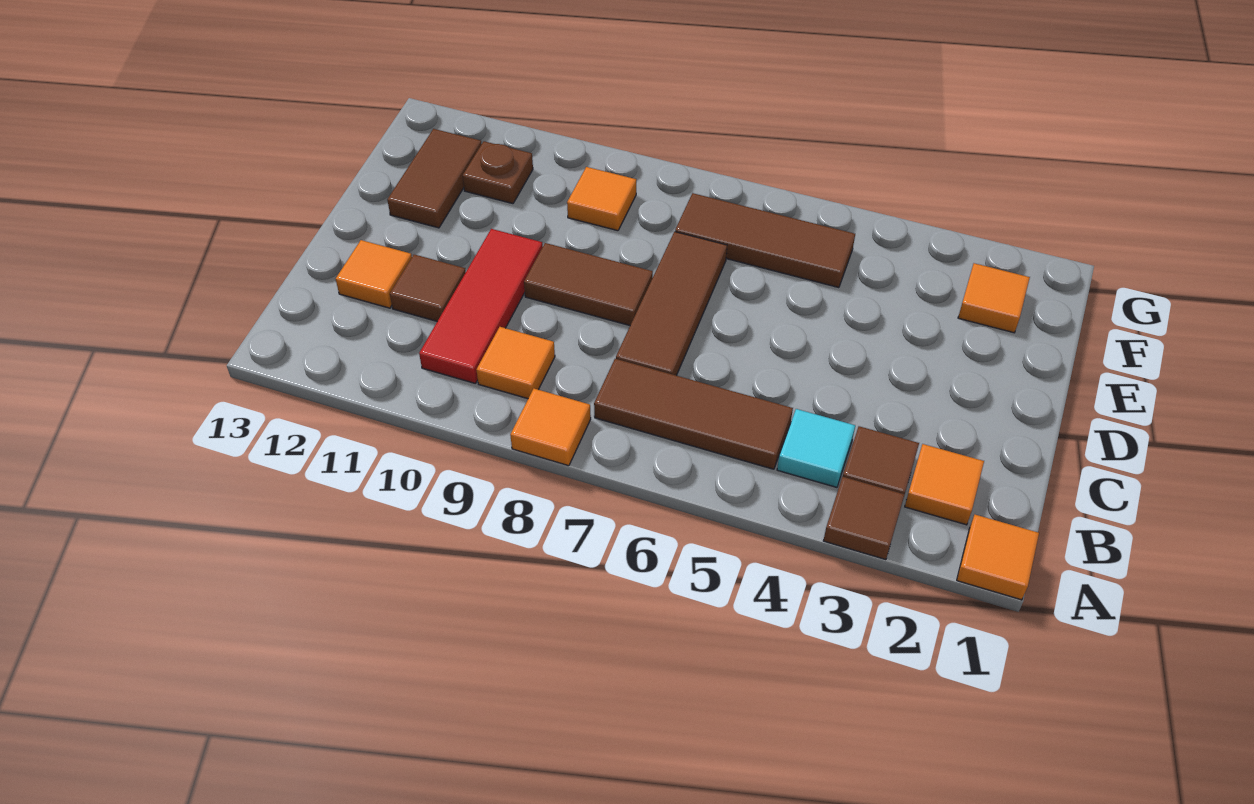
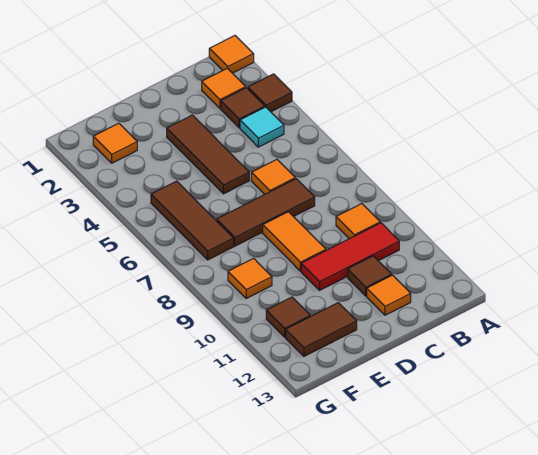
orange tile A8 level 1 -> orange tile C6 level 1
brown tile B5:B7 level 1 -> brown tile D3:D5 level 1
brown tile D8:D9 level 1 -> orange tile D8:D9 level 1
brown plate F11 level 1 -> brown tile F11 level 1

